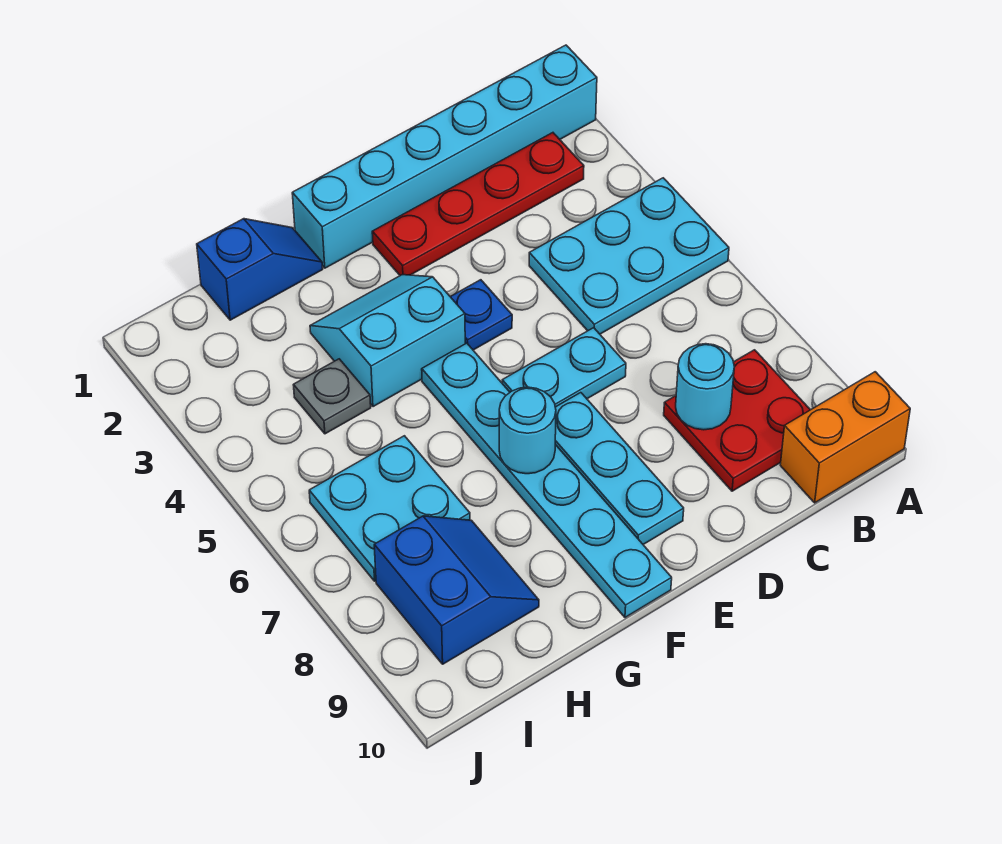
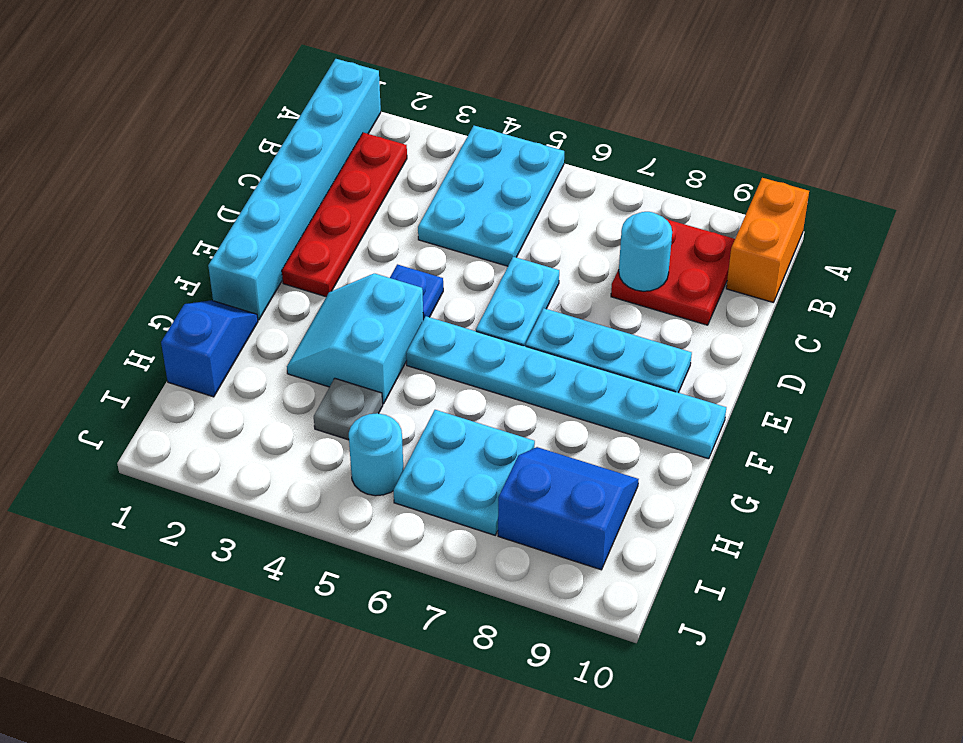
cyan round brick F7 level 2 -> cyan round brick I5 level 1

